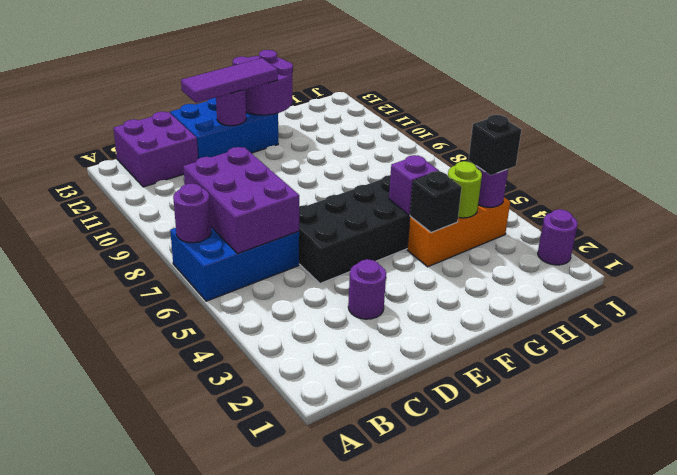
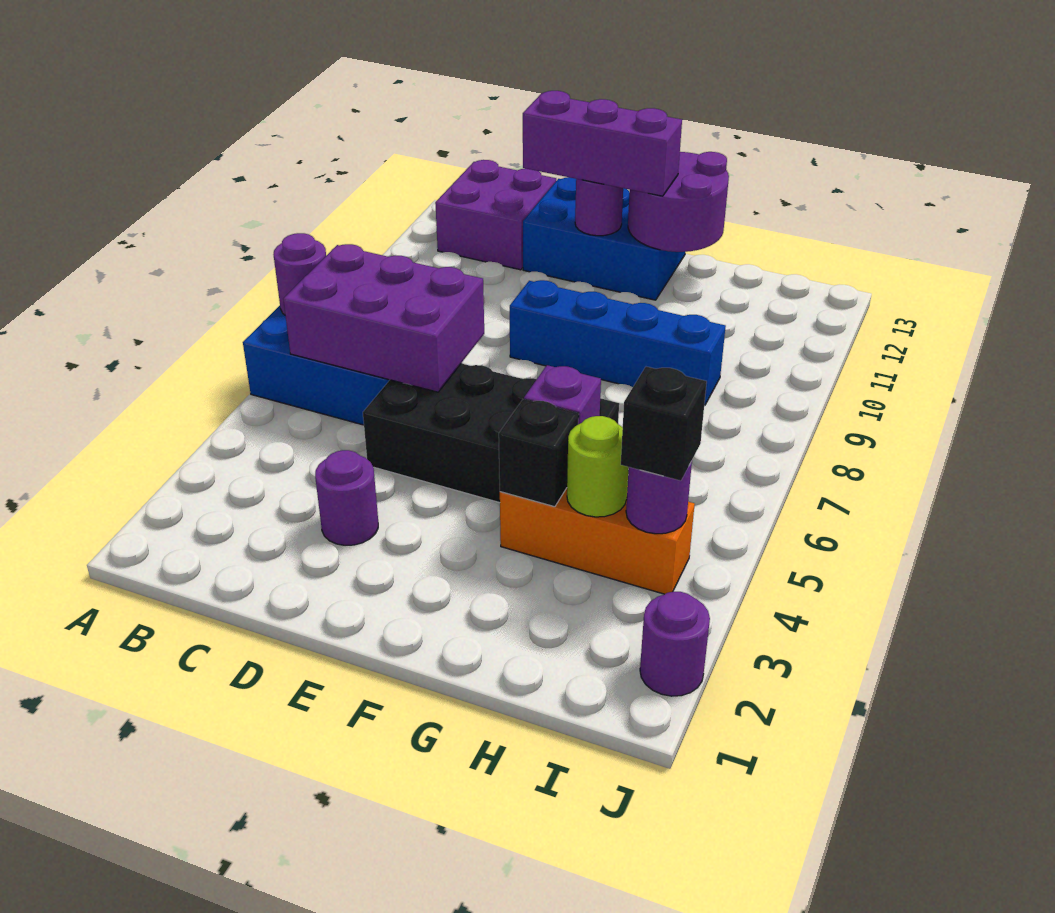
purple brick B6:C8 level 2 -> purple brick B6:D7 level 2
purple tile D12:F12 level 3 -> purple brick D12:F12 level 3
none -> blue brick E9:H9 level 1

